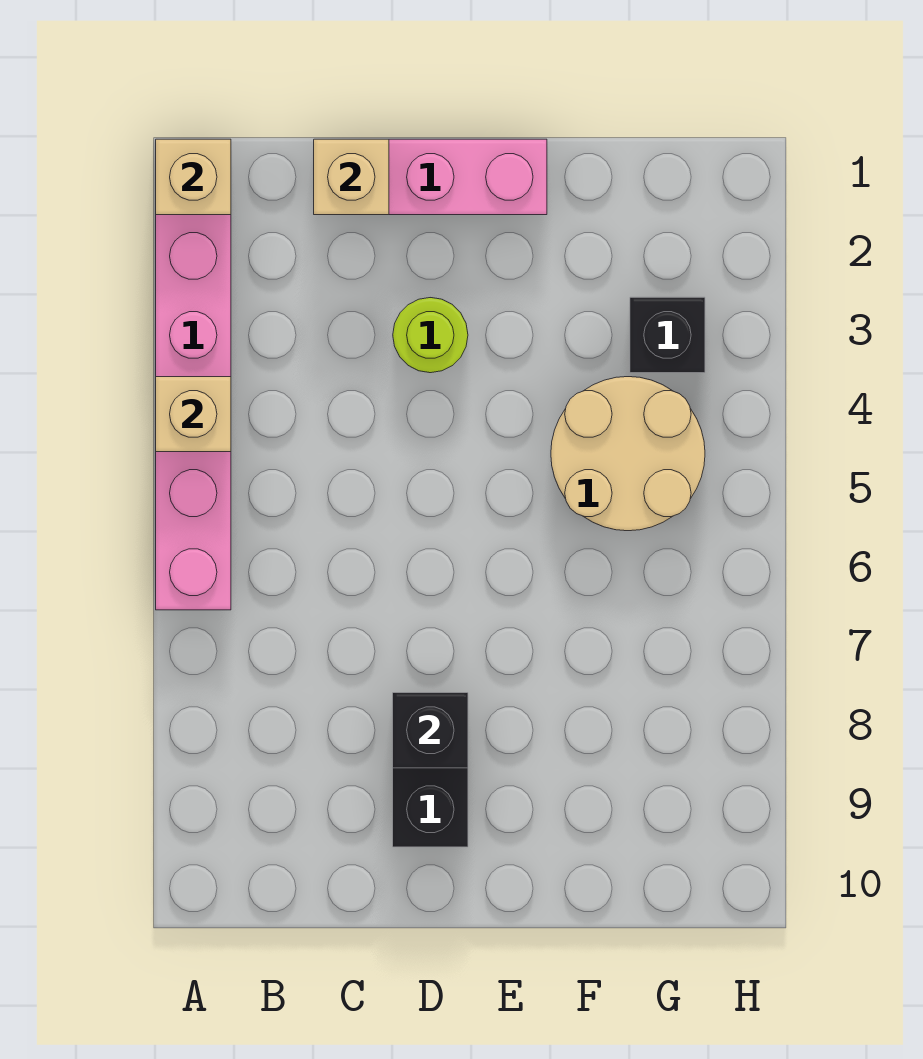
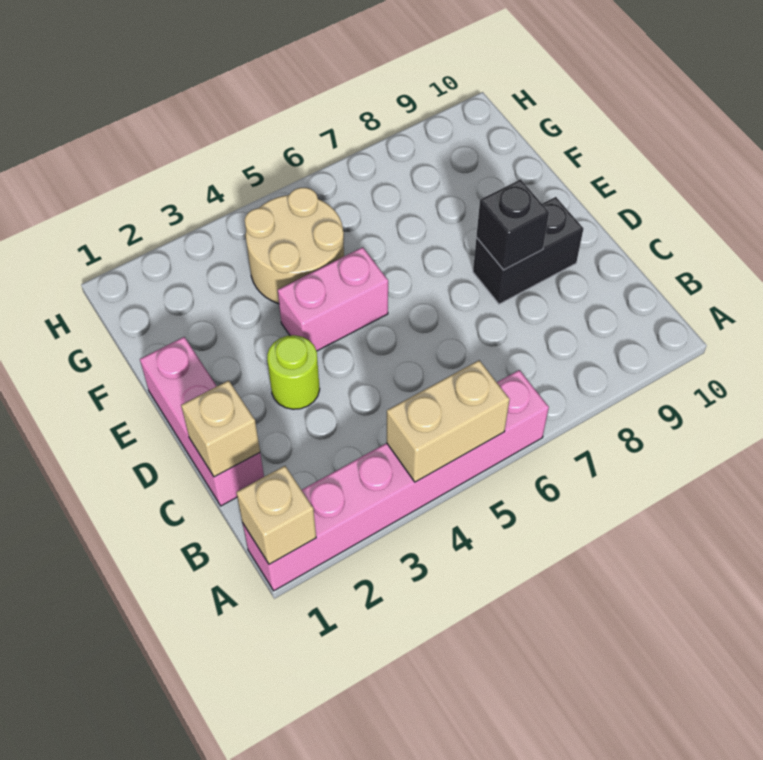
tan brick A4 level 2 -> tan brick A4:A5 level 2
none -> pink brick E4:E5 level 1
black brick G3 level 1 -> none

